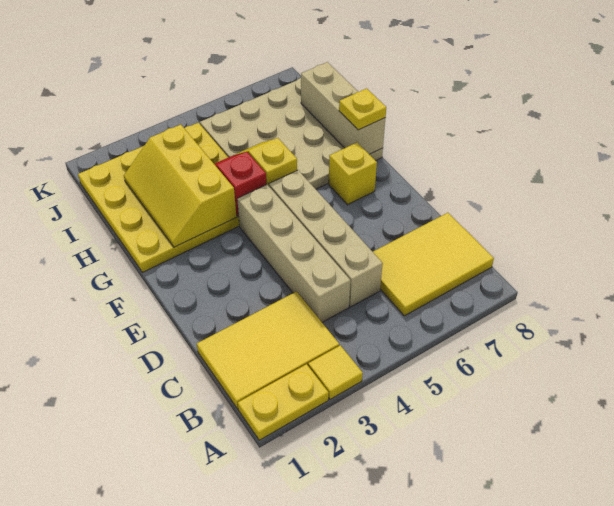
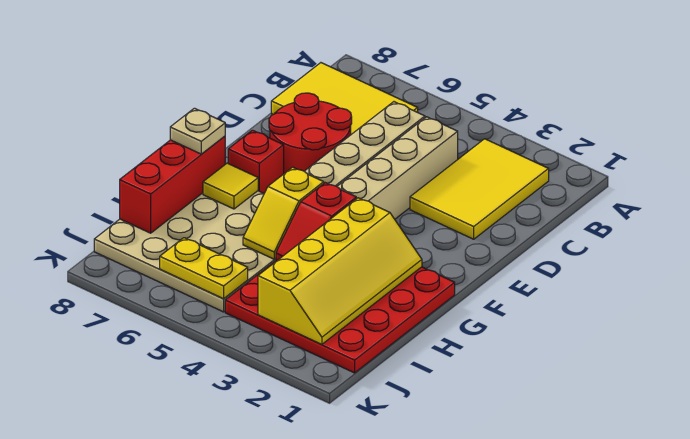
yellow plate A1:A2 level 1 -> yellow plate J5:J6 level 2
yellow tile A3 level 1 -> yellow tile G7 level 2
yellow tile B1:C3 level 1 -> yellow tile B2:D3 level 1
none -> red round brick D6:E7 level 1
yellow brick F7 level 1 -> red brick F7 level 1
yellow plate G1:J4 level 1 -> red plate G1:J4 level 1
yellow slope G2:I3 level 2 top 3 -> yellow slope G2:J3 level 2 top 3
tan brick G8:I8 level 2 -> red brick G8:I8 level 2
yellow plate G8 level 3 -> tan plate G8 level 3

